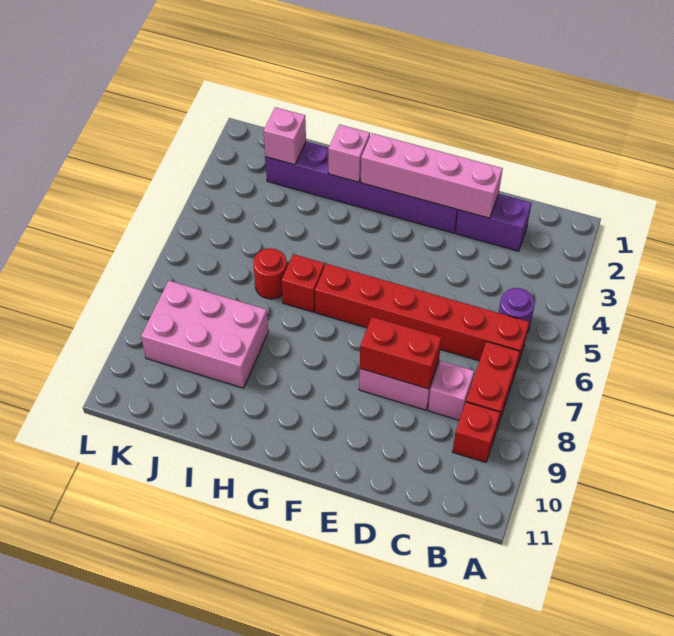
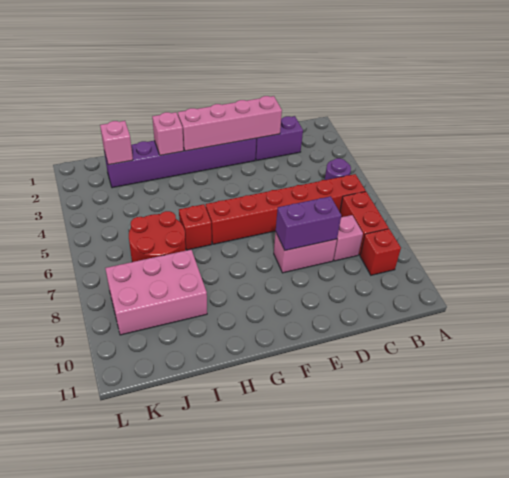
red brick D8:E8 level 2 -> purple brick D8:E8 level 2
red round brick I6 level 1 -> red round brick I6:J7 level 1

